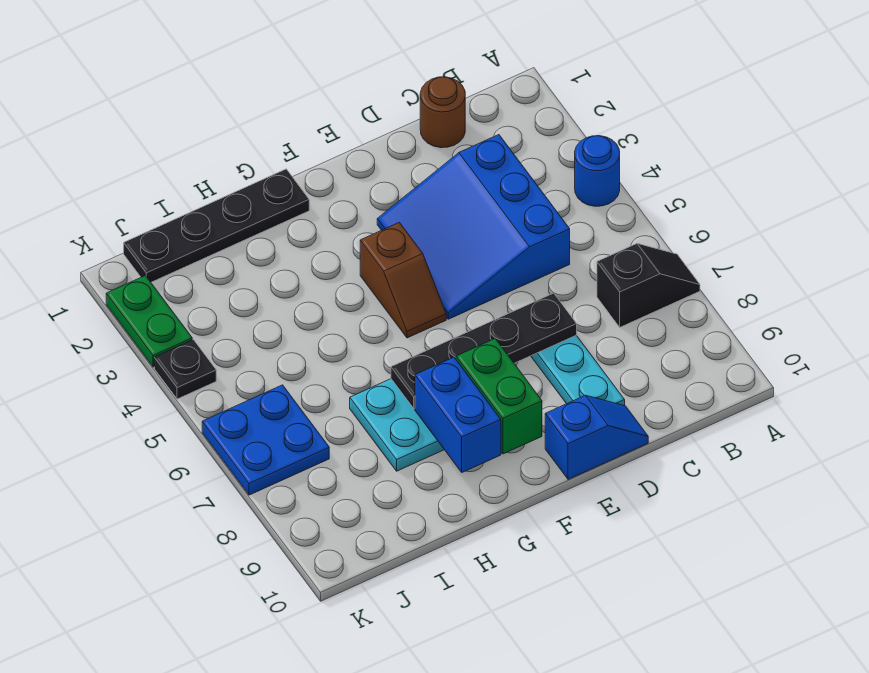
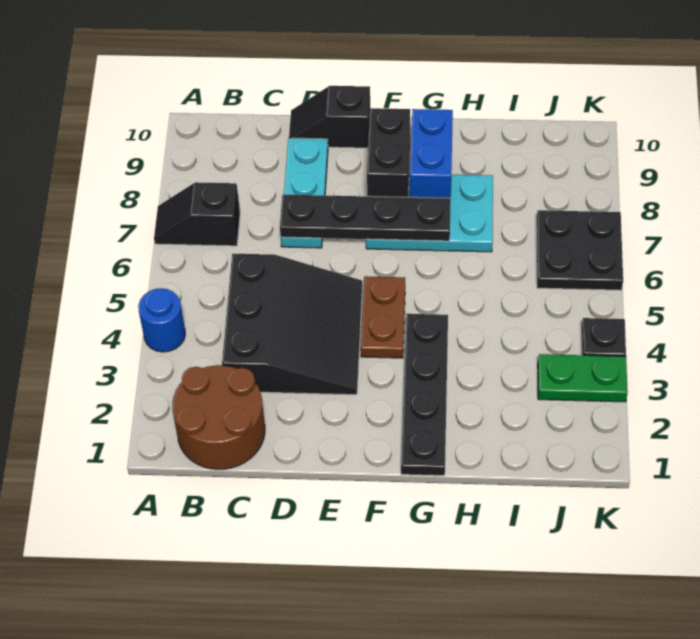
brown round brick C1 level 1 -> brown round brick B1:C2 level 1
blue slope C3:E5 level 1 top C -> black slope C3:E5 level 1 top C
blue slope D10:E10 level 1 top E -> black slope D10:E10 level 1 top E
brown slope F4:F5 level 1 top 4 -> brown plate F4:F5 level 1
green brick F8:F9 level 2 -> black brick F8:F9 level 2
black plate G1:J1 level 1 -> black plate G1:G4 level 1
blue plate J6:K7 level 1 -> black plate J6:K7 level 1
green plate K2:K3 level 1 -> green plate J3:K3 level 1

